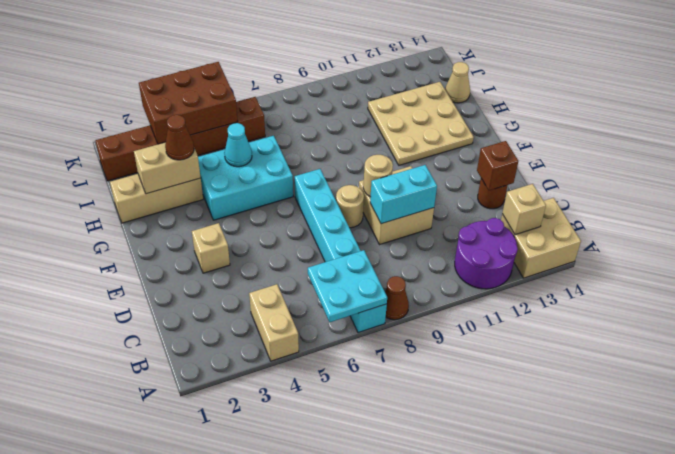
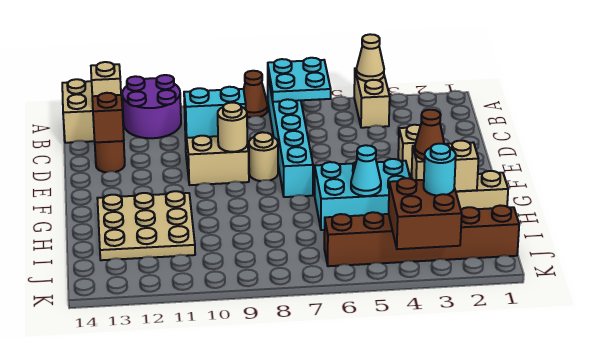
tan cone I14 level 1 -> tan cone A4 level 2
brown brick J3:K5 level 2 -> brown brick J3:K4 level 2
none -> cyan round brick J3 level 3

